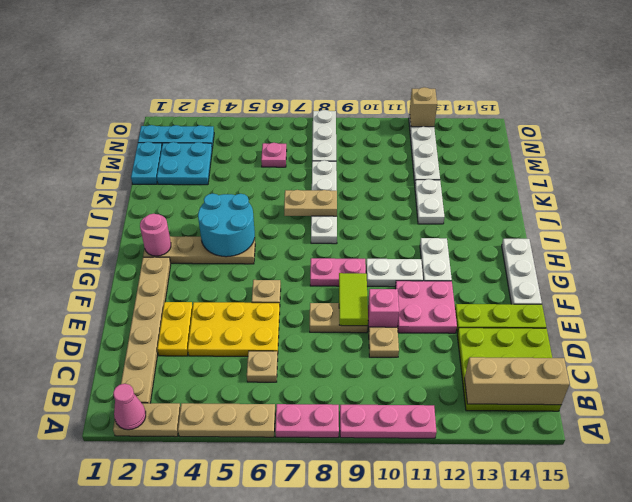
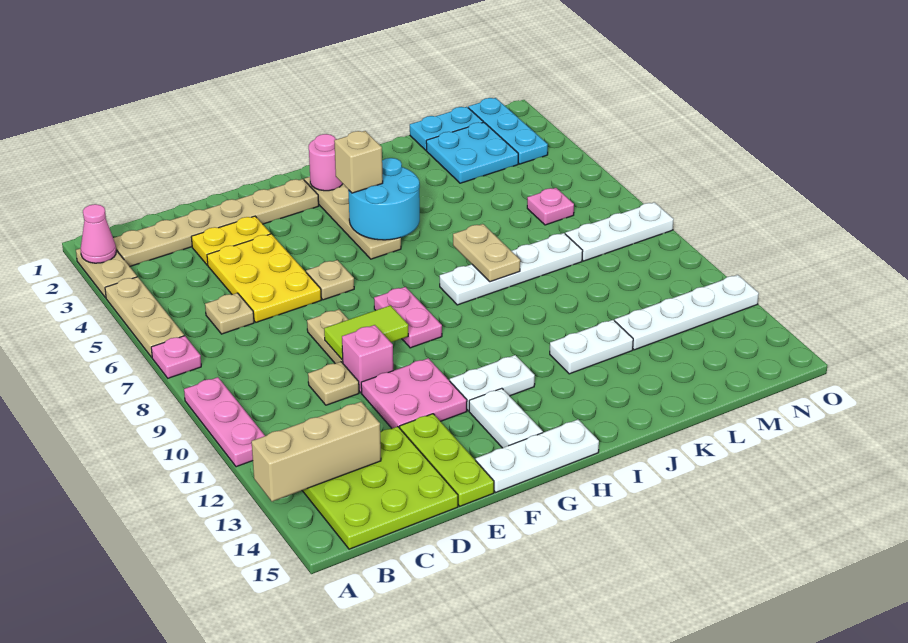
pink plate A7:A8 level 1 -> pink plate A7 level 1
tan brick B13:B15 level 2 -> tan brick A13:C13 level 2
white plate G10:G11 level 1 -> white plate G13:G14 level 1
tan brick O12 level 2 -> tan brick H4 level 3

